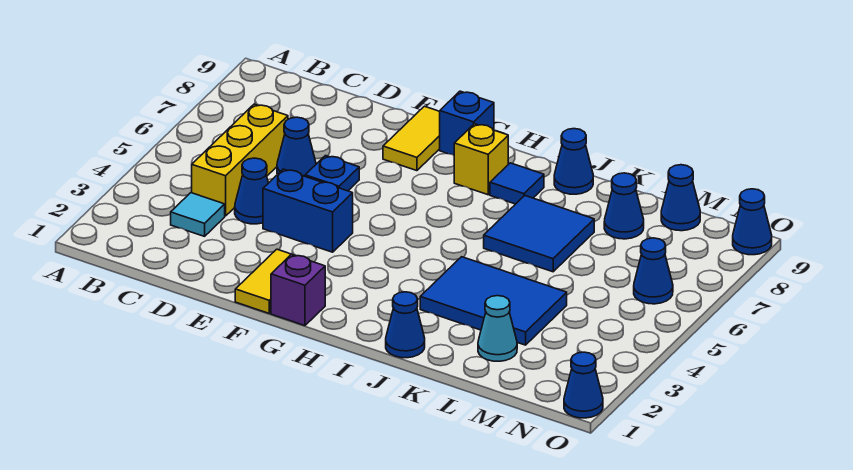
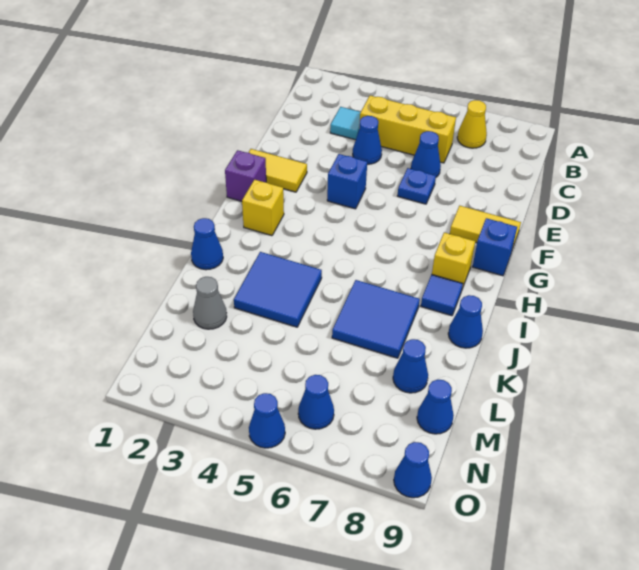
none -> yellow cone B7 level 1
blue brick E4:F4 level 1 -> blue brick F4 level 1
none -> yellow brick H2 level 1
blue tile J3:L4 level 1 -> blue tile J3:K4 level 1
cyan cone L2 level 1 -> grey cone L2 level 1
blue cone O1 level 1 -> blue cone O5 level 1

